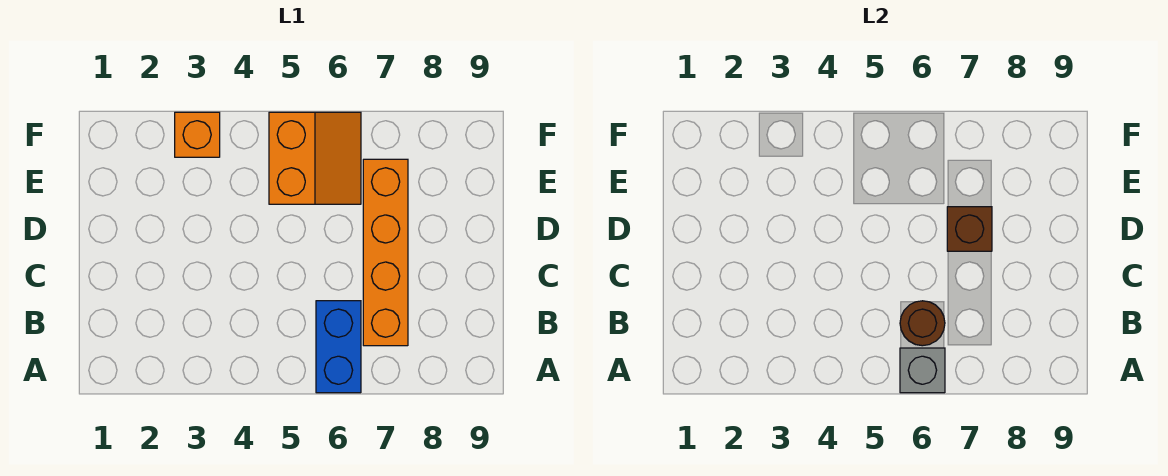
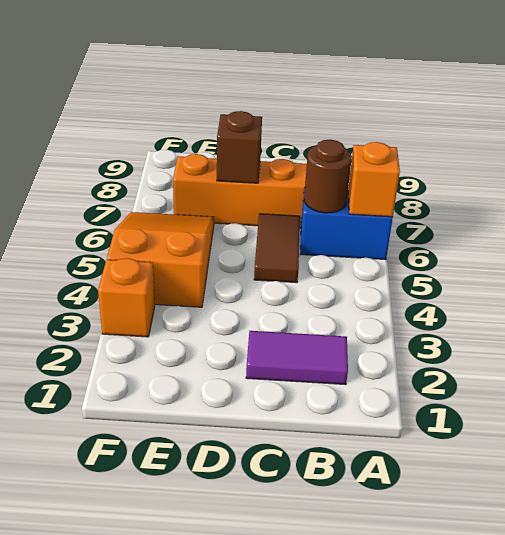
grey brick A6 level 2 -> orange brick A6 level 2
none -> purple tile B2:C2 level 1
none -> brown tile C5:C6 level 1
orange slope E5:F6 level 1 top 5 -> orange slope E4:F6 level 1 top 4

